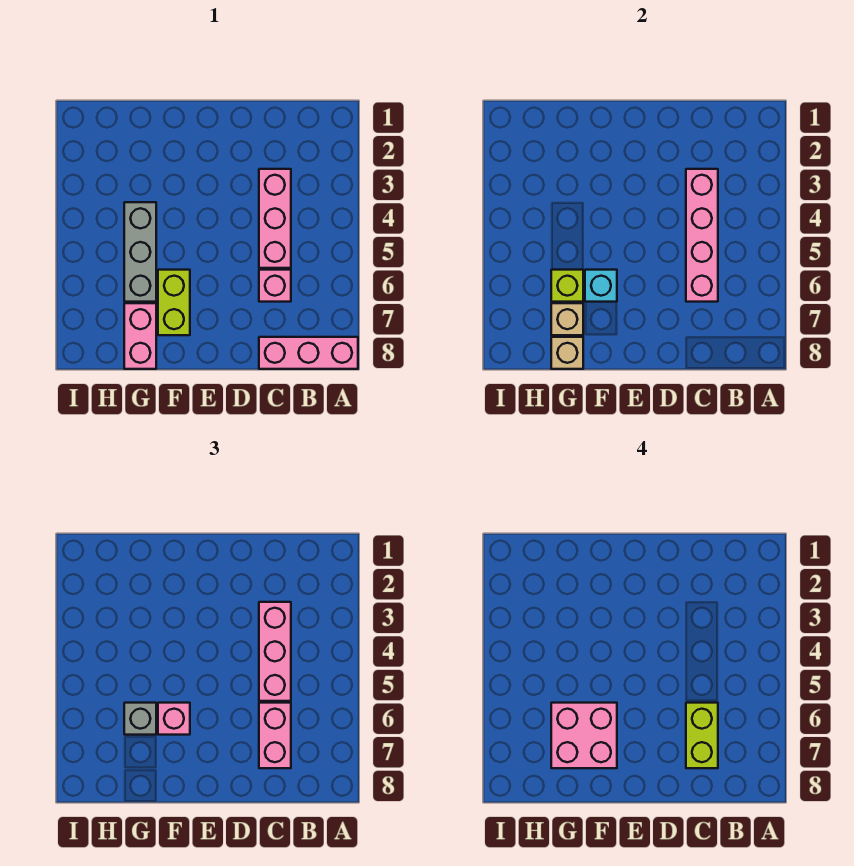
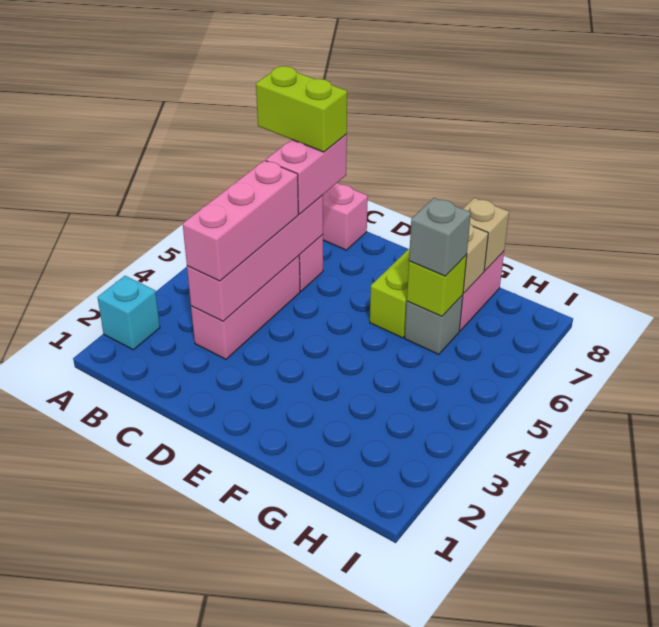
lime brick C6:C7 level 4 -> lime brick B7:C7 level 4
cyan brick F6 level 2 -> cyan brick A2 level 1
pink brick F6 level 3 -> none
pink brick F6:G7 level 4 -> none
grey brick G4:G6 level 1 -> grey brick G6 level 1

